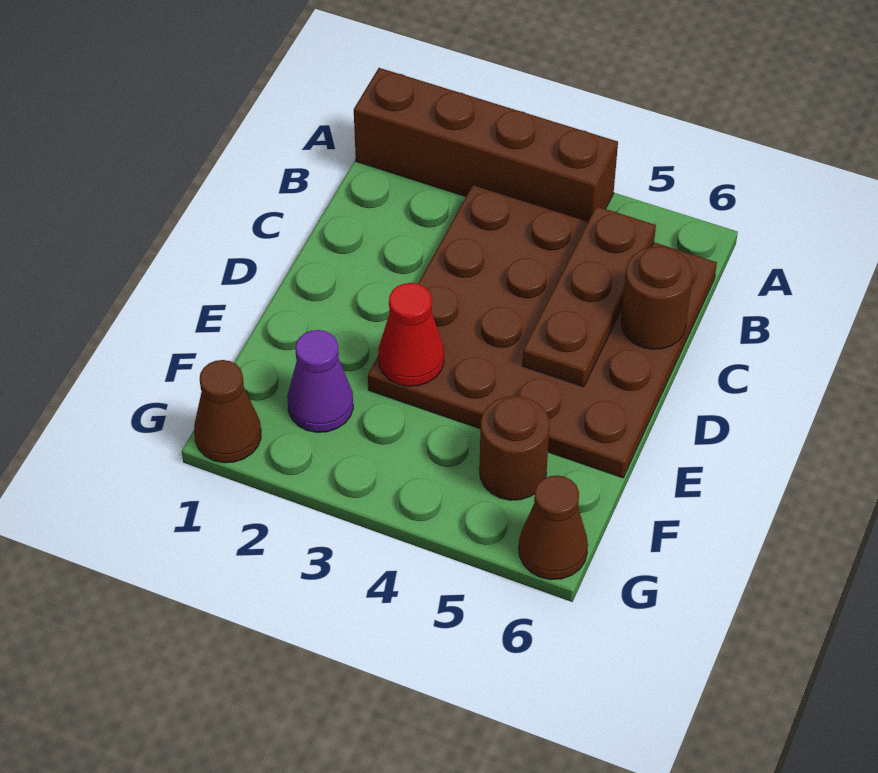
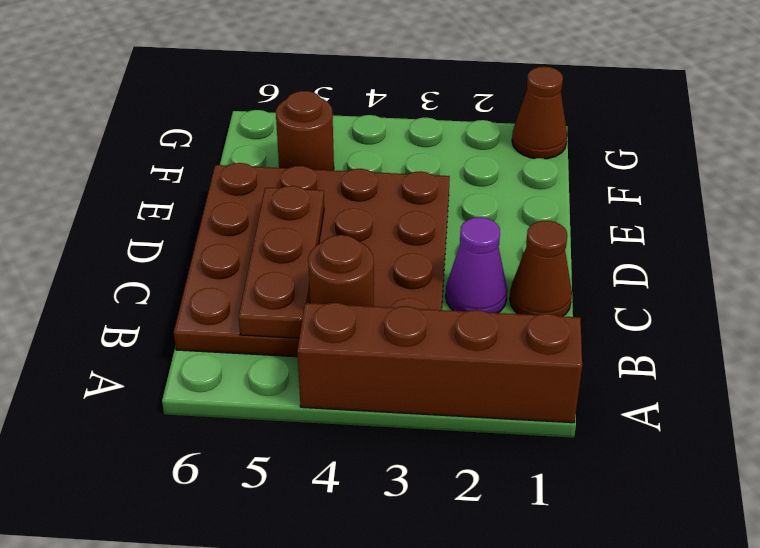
brown round brick C6 level 2 -> brown round brick B4 level 2
red cone E3 level 2 -> none
purple cone F2 level 1 -> purple cone C2 level 1
brown cone G6 level 1 -> brown cone C1 level 1

